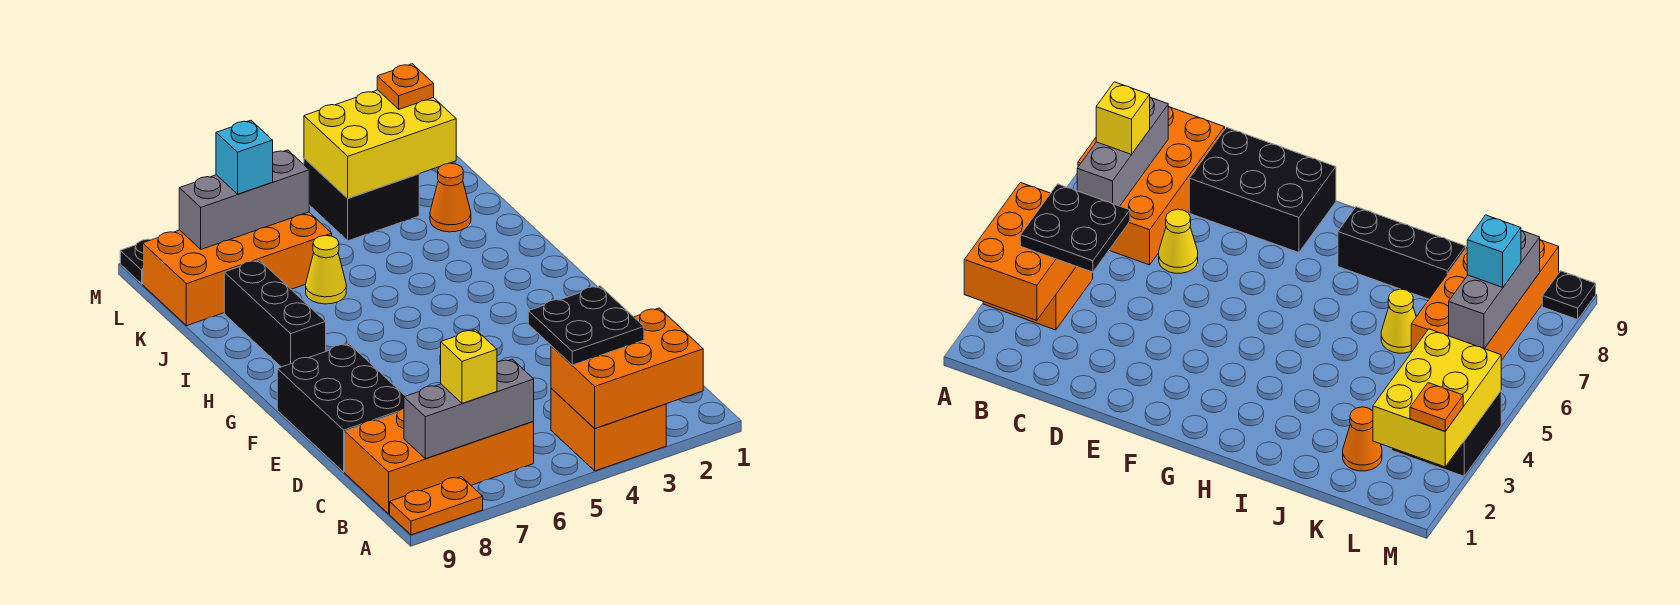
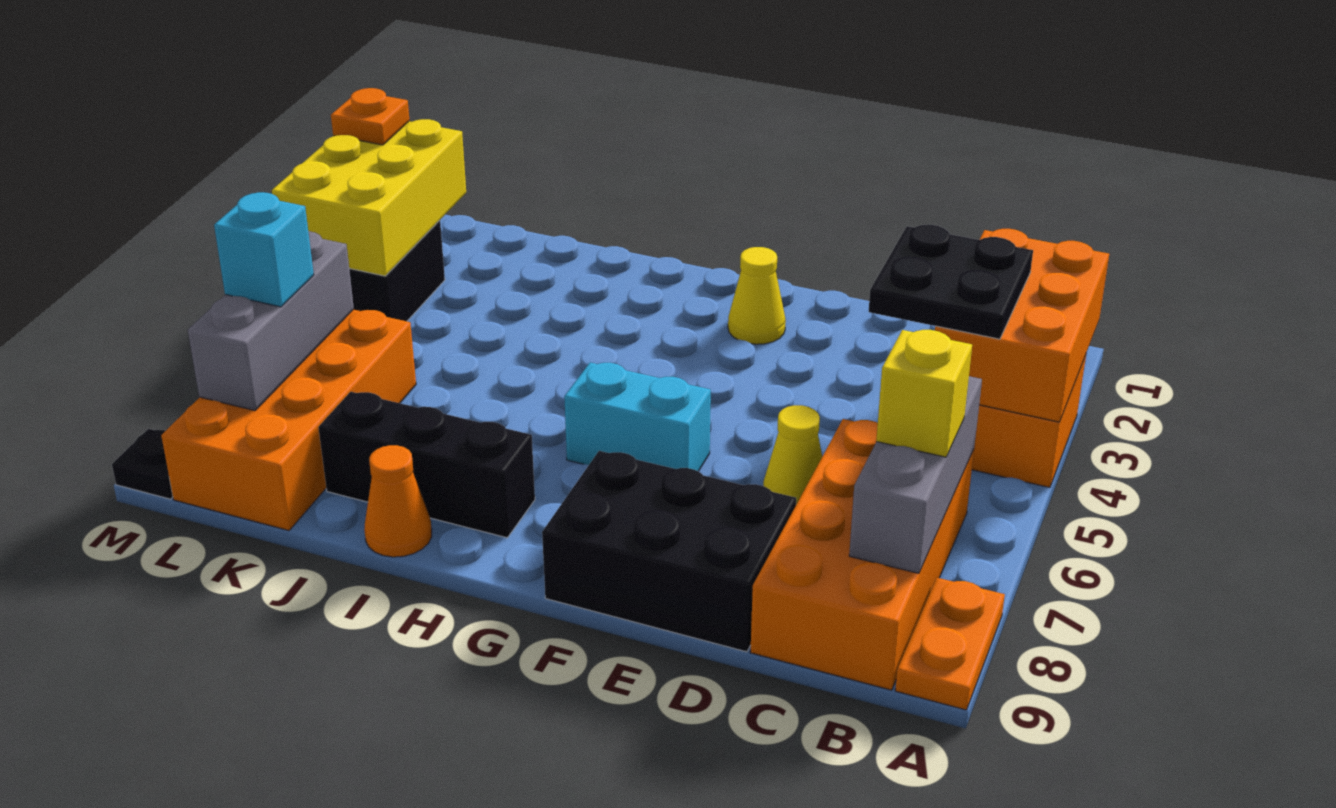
none -> cyan brick F6:G6 level 1
yellow cone J6 level 1 -> yellow cone F2 level 1
orange cone K2 level 1 -> orange cone I9 level 1

